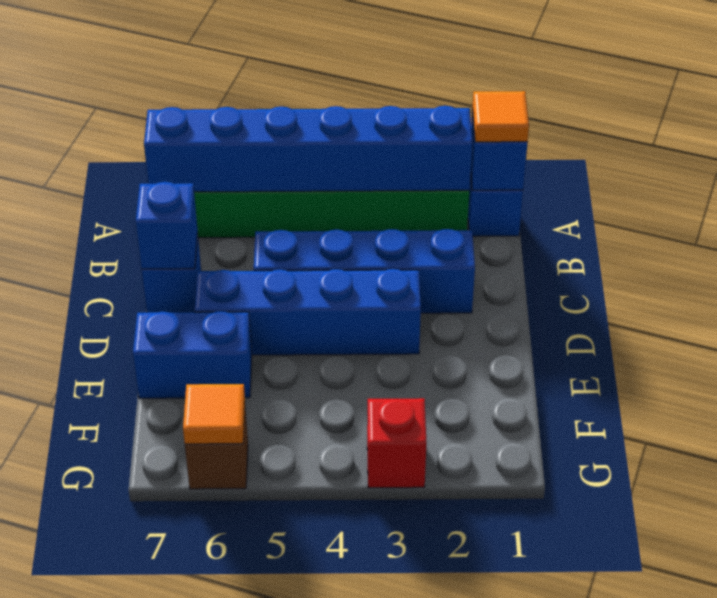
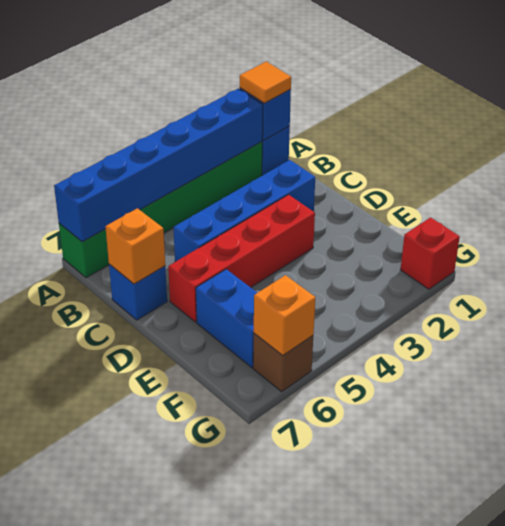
blue brick C7 level 2 -> orange brick C7 level 2
blue brick D3:D6 level 1 -> red brick D3:D6 level 1
blue brick E6:E7 level 1 -> blue brick E6:F6 level 1
red brick G3 level 1 -> red brick G1 level 1
orange tile G6 level 2 -> orange brick G6 level 2

